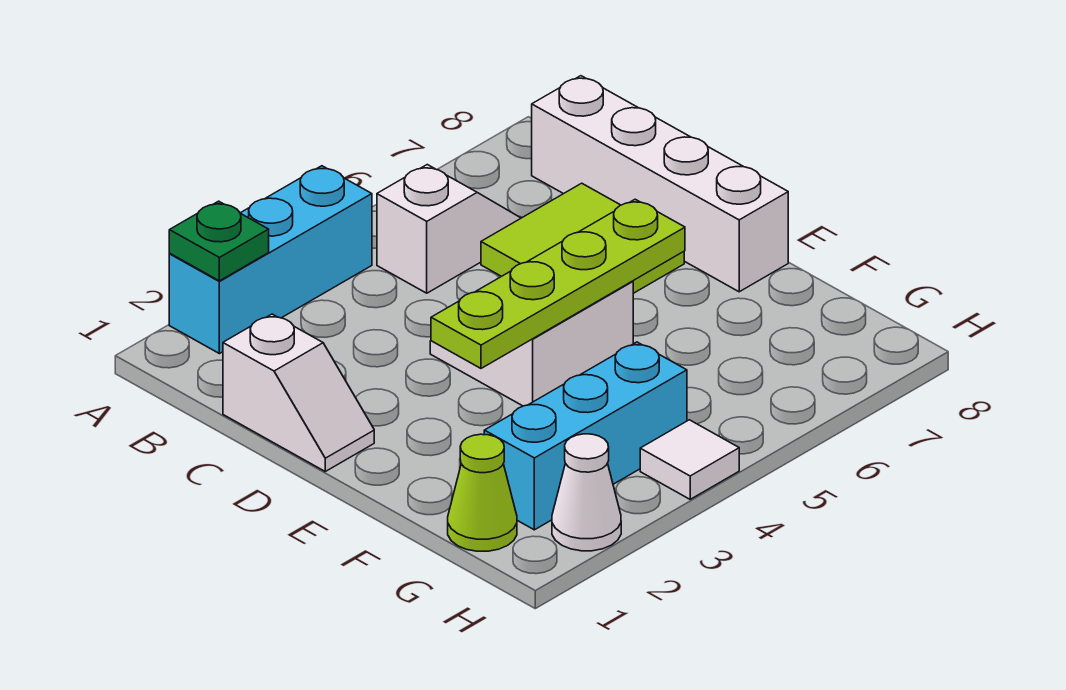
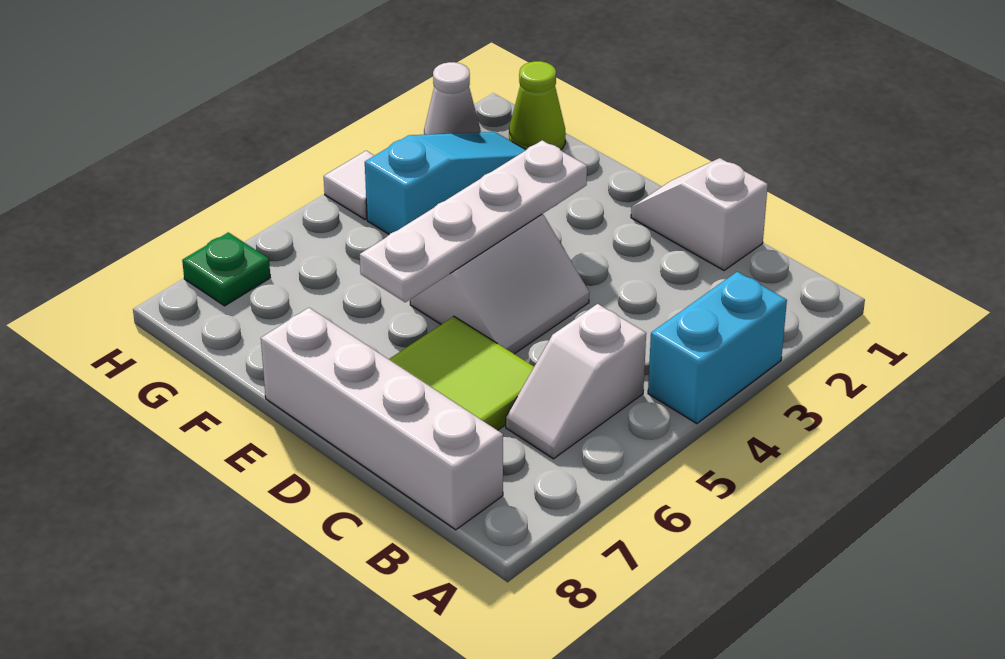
cyan brick A2:A4 level 1 -> cyan brick A3:A4 level 1
green plate A2 level 2 -> green plate H7 level 1
lime plate E3:E6 level 2 -> white plate E3:E6 level 2
cyan brick G2:G4 level 1 -> cyan slope G2:G4 level 1 top 4

